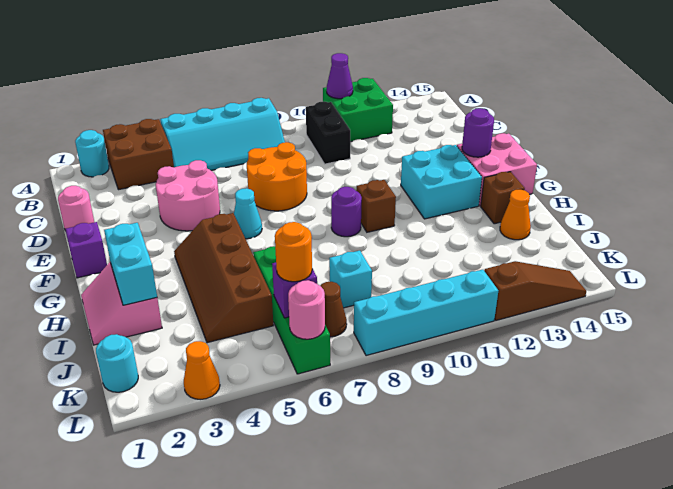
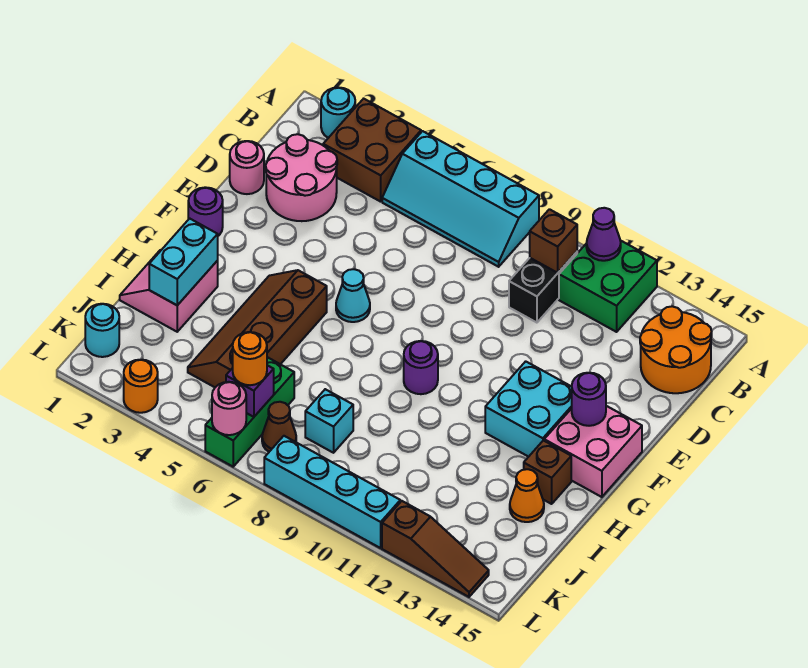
pink round brick D4:E5 level 1 -> pink round brick C2:D3 level 1
orange round brick D7:E8 level 1 -> orange round brick B14:C15 level 1
purple brick F1 level 1 -> purple round brick F1 level 1
brown brick G10 level 1 -> brown brick B10 level 2
green brick I6:L6 level 1 -> green brick J6:L6 level 1
orange cone L3 level 1 -> orange round brick L3 level 1

